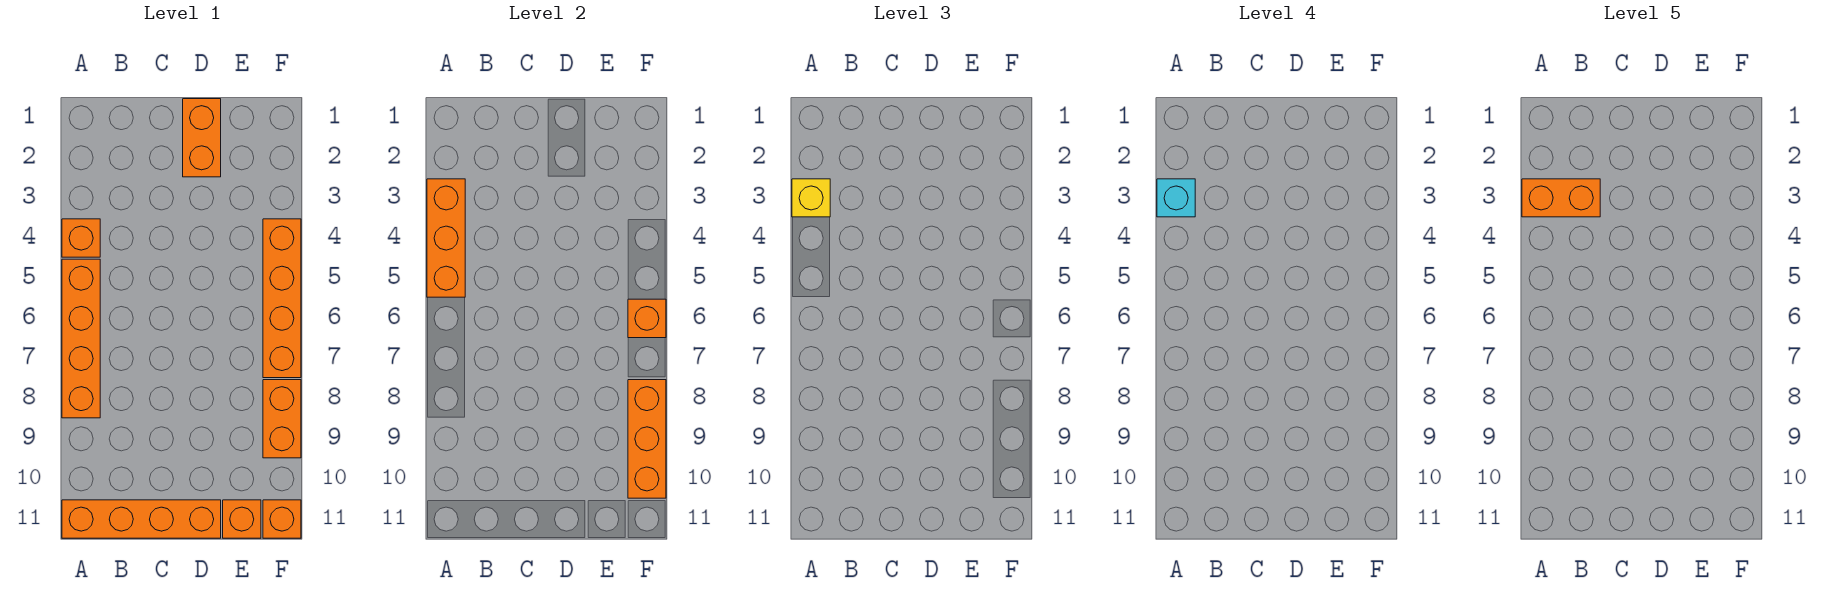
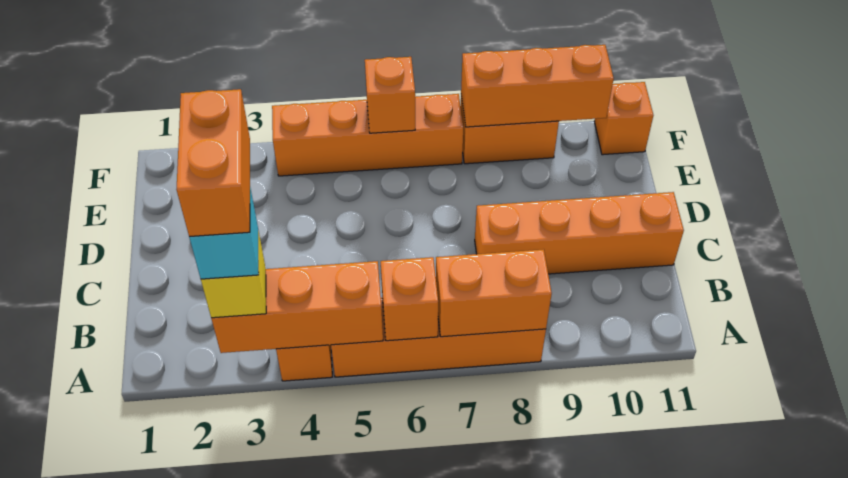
orange brick A11:D11 level 1 -> orange brick C8:C11 level 1
orange brick D1:D2 level 1 -> orange brick A7:A8 level 2
orange brick E11 level 1 -> orange brick A6 level 2

